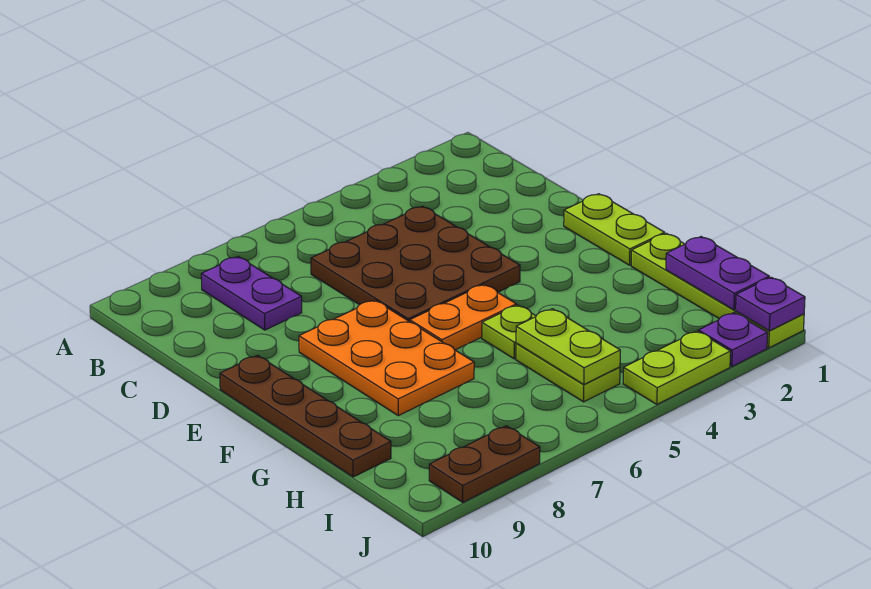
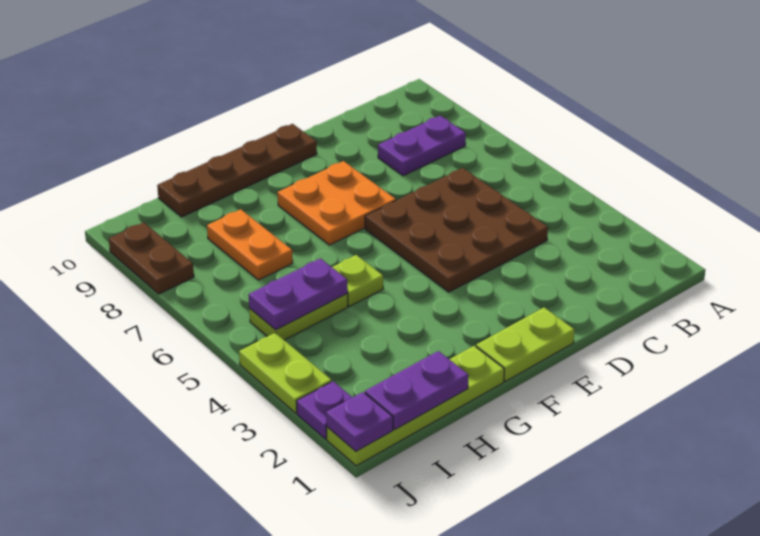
orange plate E7:G8 level 1 -> orange plate E7:F8 level 1
orange plate F5:F6 level 1 -> orange plate H7:H8 level 1
lime plate H5:I5 level 2 -> purple plate H5:I5 level 2

